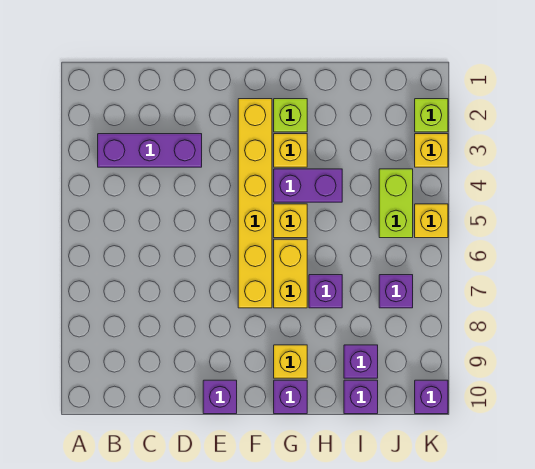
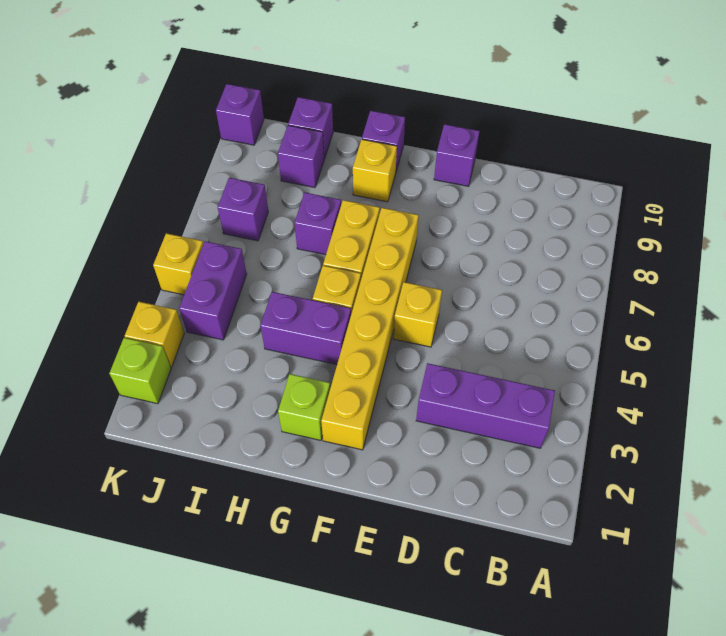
yellow brick G3 level 1 -> yellow brick E5 level 1
lime brick J4:J5 level 1 -> purple brick J4:J5 level 1

